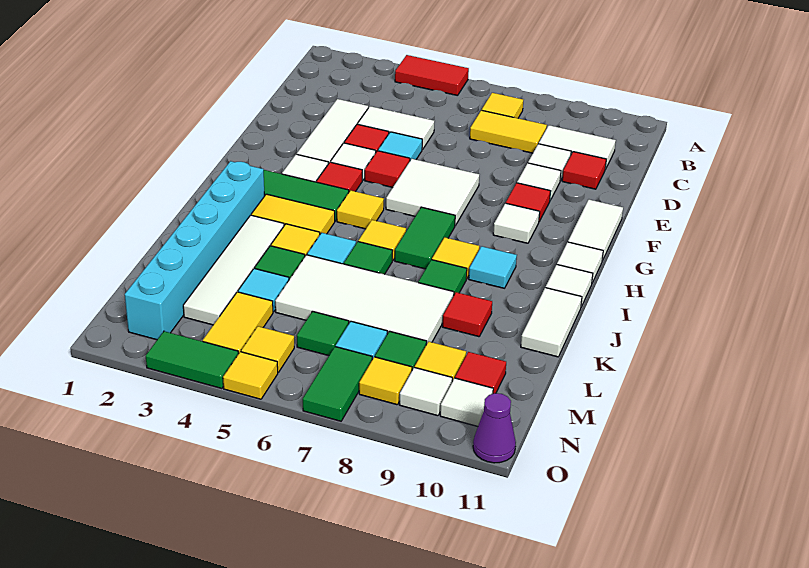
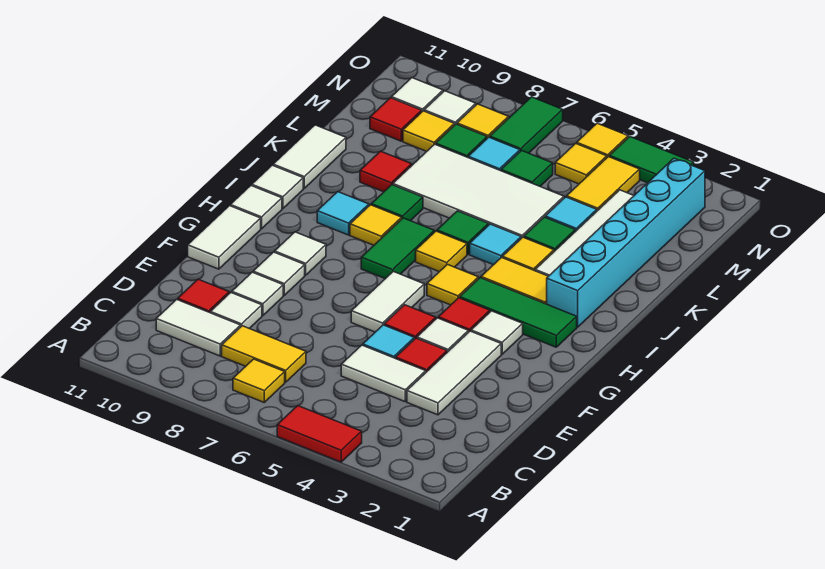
white tile F6:G7 level 1 -> white tile F6:G6 level 1
red tile F9 level 1 -> white tile F9 level 1
purple cone O11 level 1 -> none

